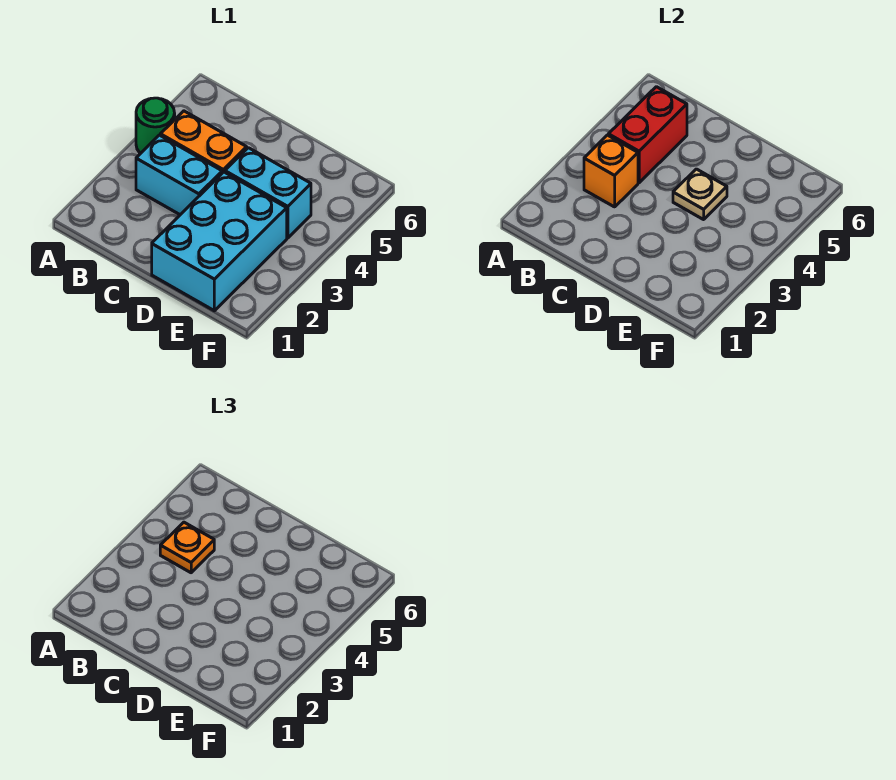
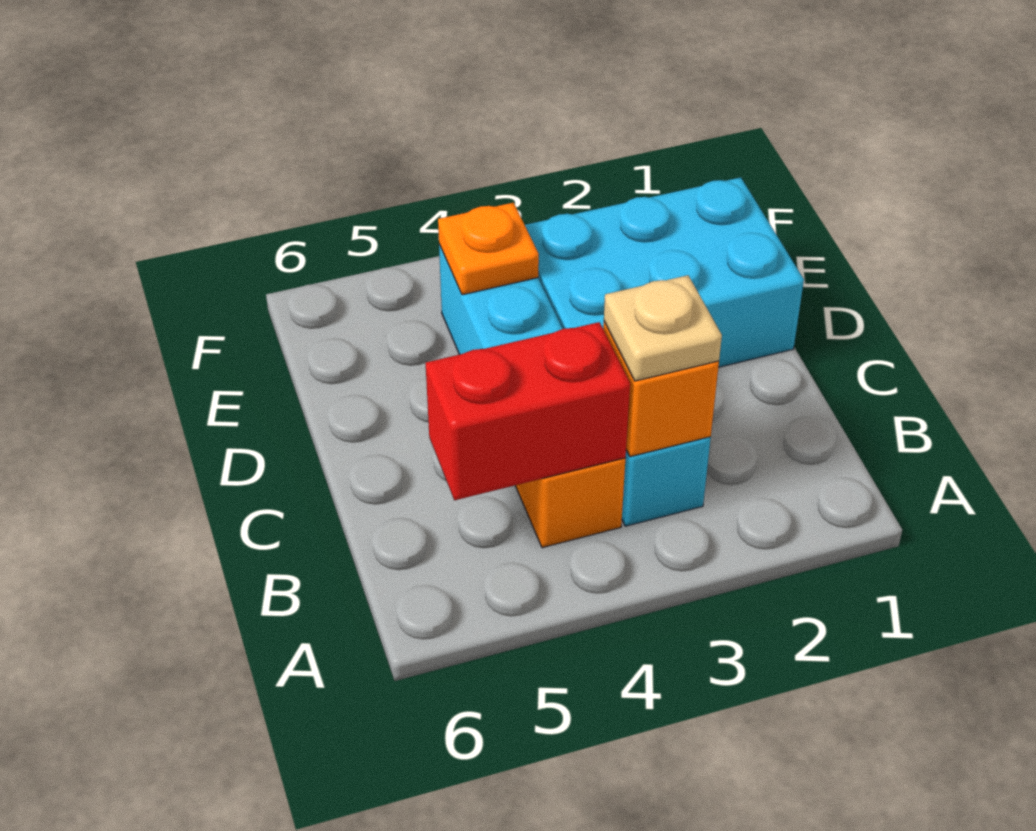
green round brick A4 level 1 -> none
orange plate B4 level 3 -> orange plate E4 level 2
tan plate D4 level 2 -> tan plate B3 level 3

